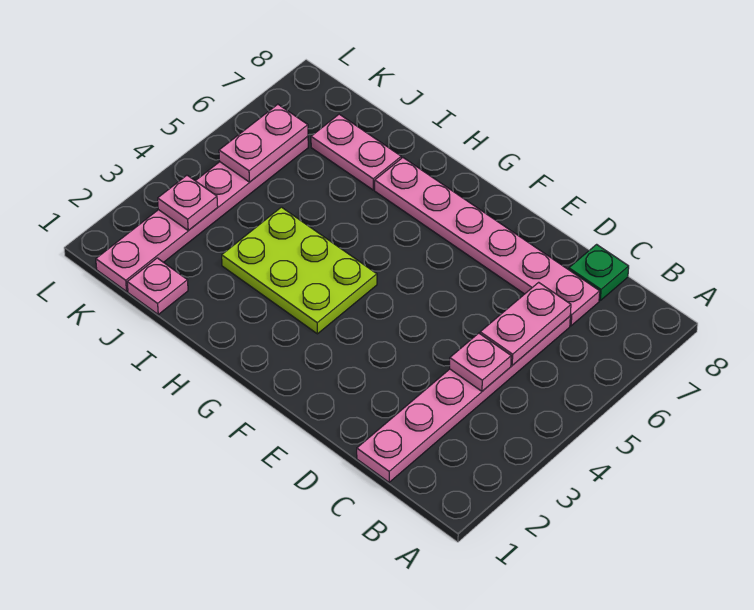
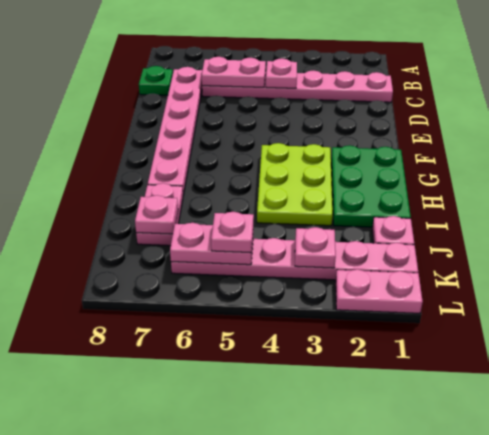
none -> green plate G1:I2 level 1
none -> pink plate J7 level 2
none -> pink plate K5 level 3
none -> pink plate L1:L2 level 1

